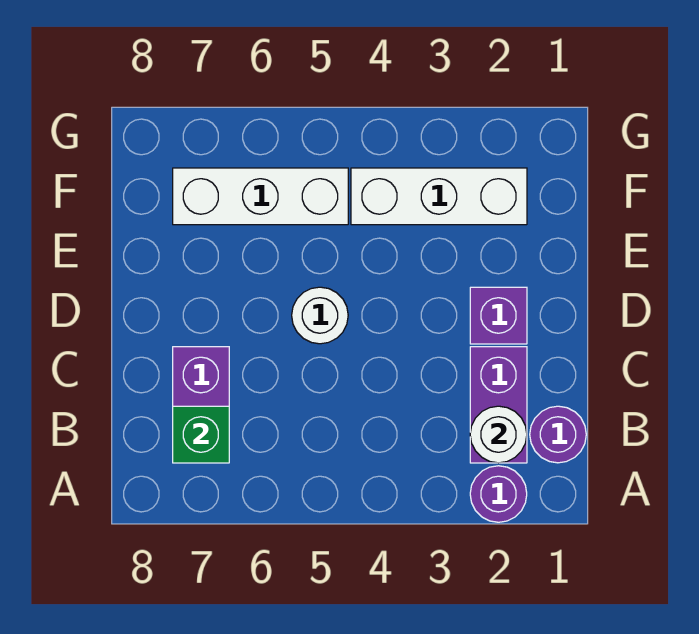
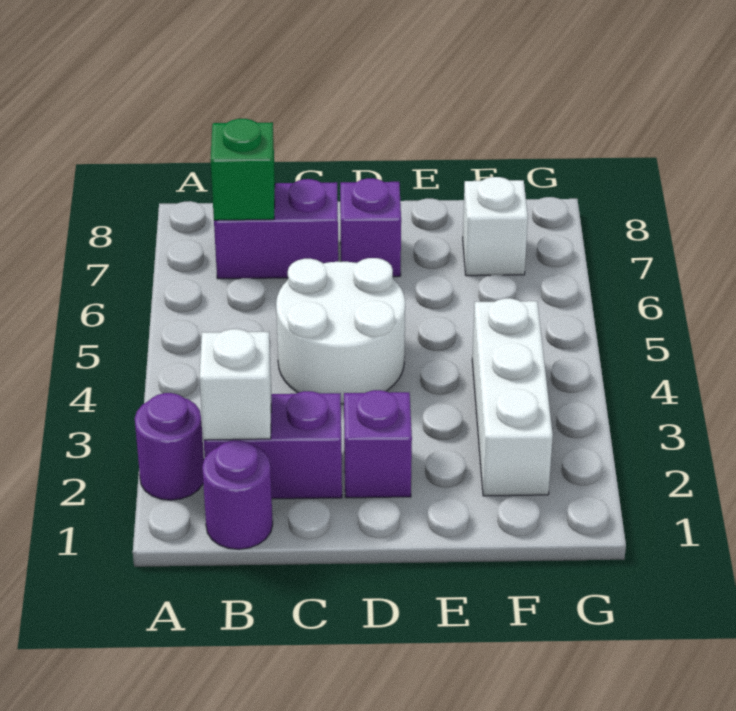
white round brick B2 level 2 -> white brick B2 level 2
white round brick D5 level 1 -> white round brick C4:D5 level 1
none -> purple brick D7 level 1
white brick F5:F7 level 1 -> white brick F7 level 1

